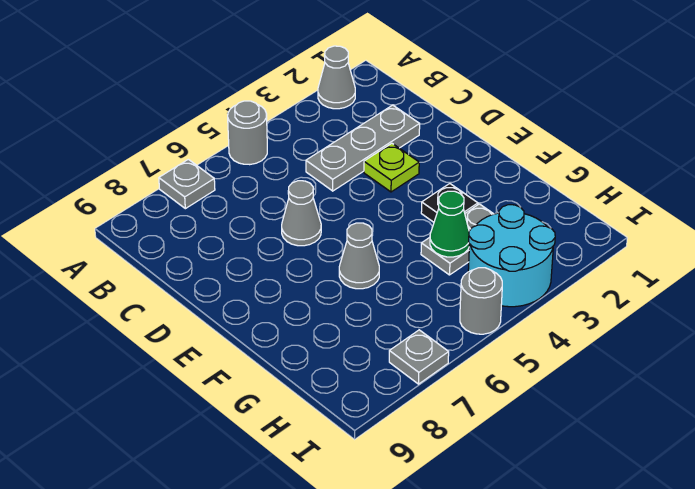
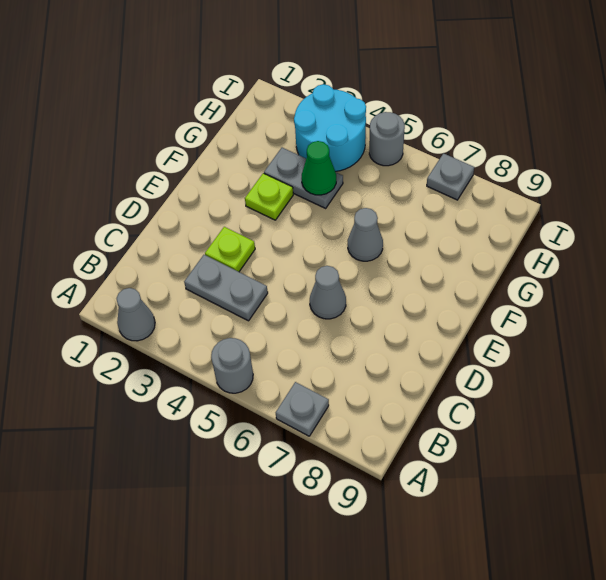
grey plate C2:C4 level 1 -> grey plate C3:C4 level 1
black plate F3 level 1 -> lime plate F3 level 1

